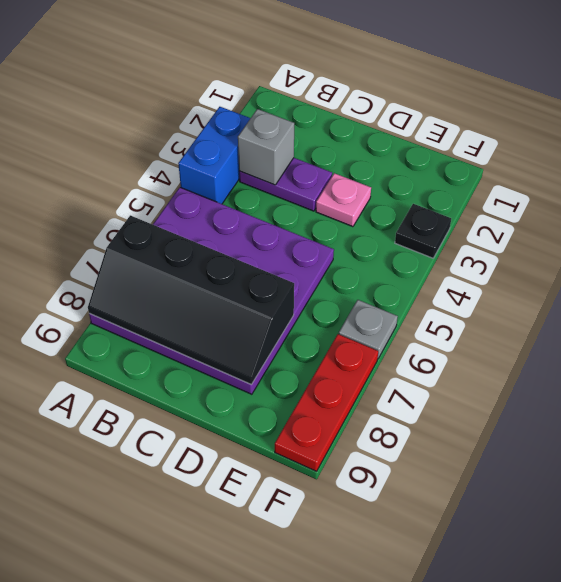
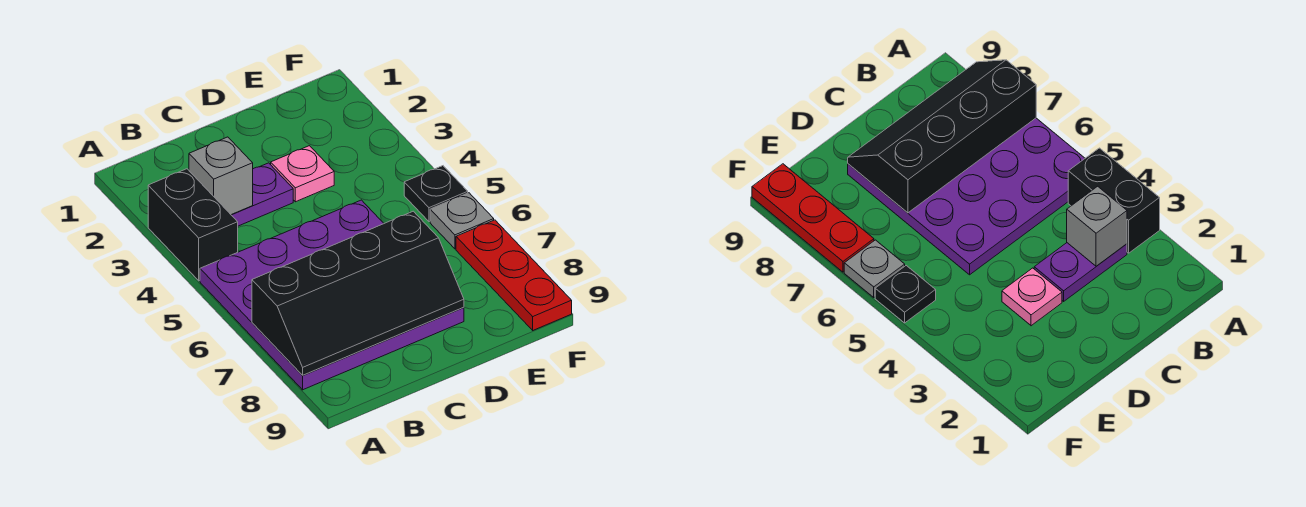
blue brick A3:A4 level 1 -> black brick A3:A4 level 1
black plate F3 level 1 -> black plate F5 level 1

